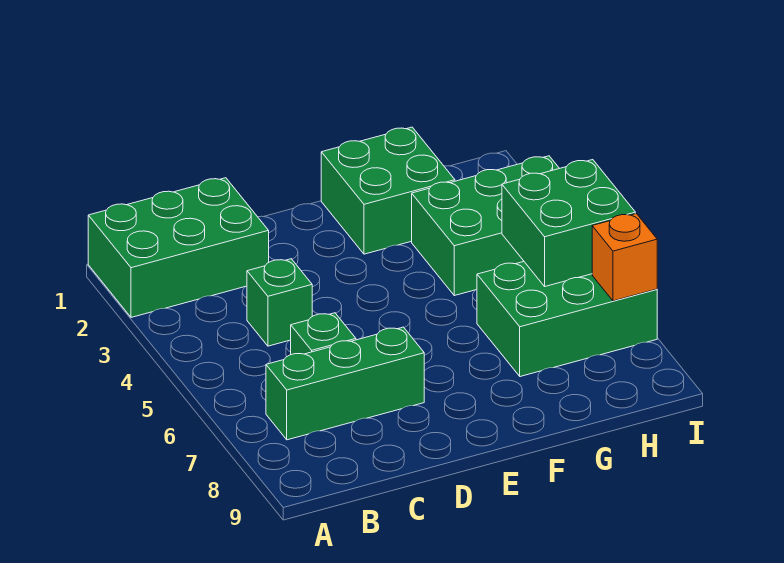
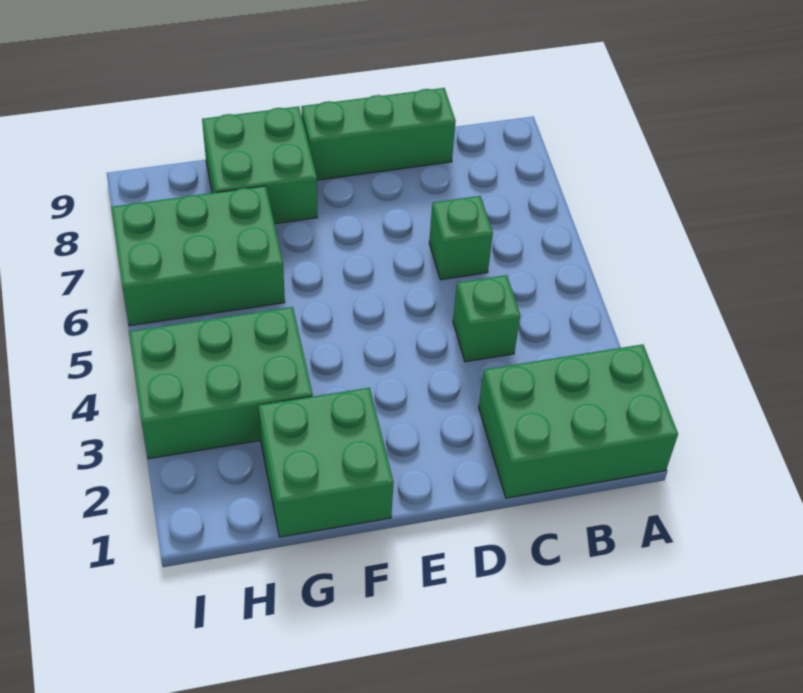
green brick B7:D7 level 1 -> green brick C9:E9 level 1
green brick H5:I6 level 2 -> green brick F8:G9 level 1
orange brick I7 level 2 -> none

